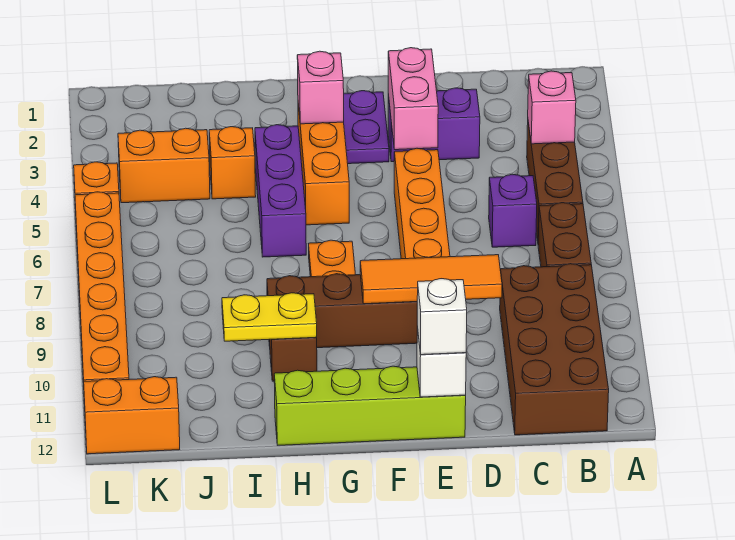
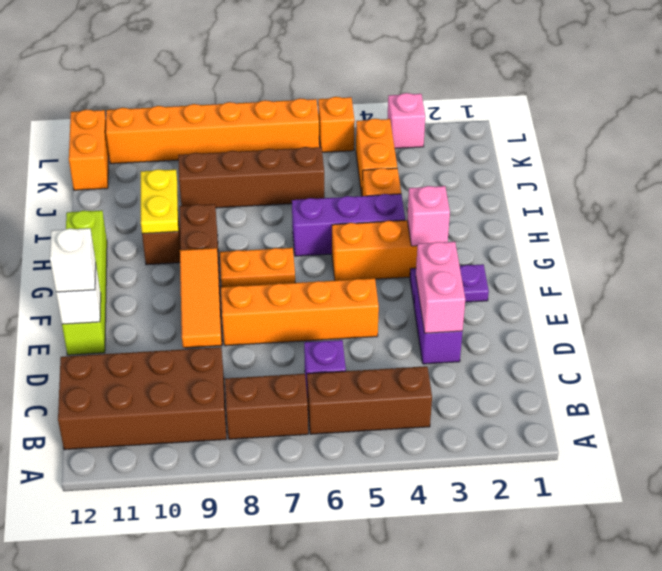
pink brick B4 level 2 -> pink brick L3 level 1
pink brick E3:E4 level 2 -> pink brick D3:E3 level 2
none -> brown brick J6:J9 level 1

